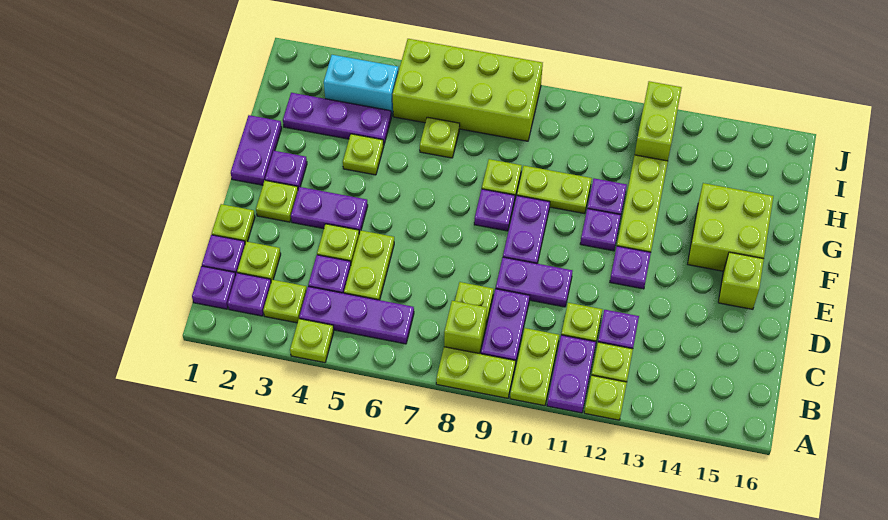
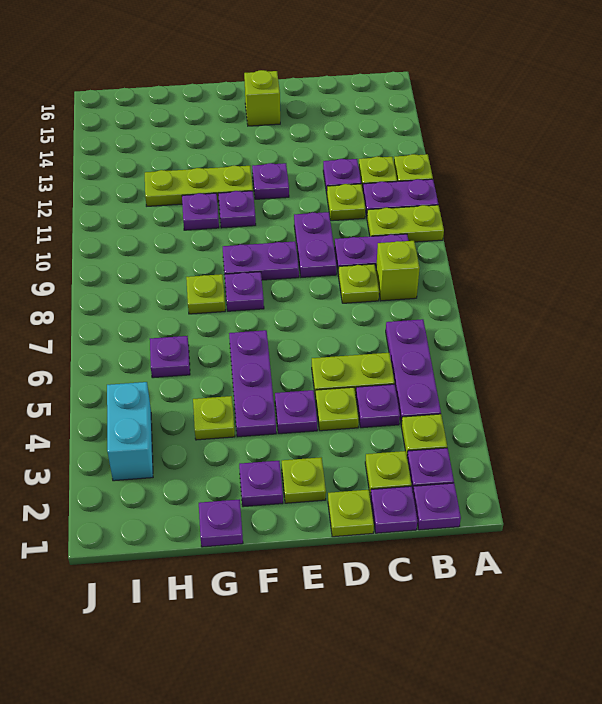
lime plate A4 level 1 -> none
lime plate A8:A9 level 1 -> none
purple plate E3:E4 level 1 -> purple plate E4 level 1
purple plate F1:G1 level 1 -> purple plate G1 level 1
lime brick F14:G15 level 1 -> none
lime plate G9:G10 level 1 -> none
purple plate H2:H4 level 1 -> purple plate F4:F6 level 1
lime plate H6 level 1 -> purple plate H6 level 1
lime brick I5:J8 level 1 -> none
lime brick I12:J12 level 1 -> none

